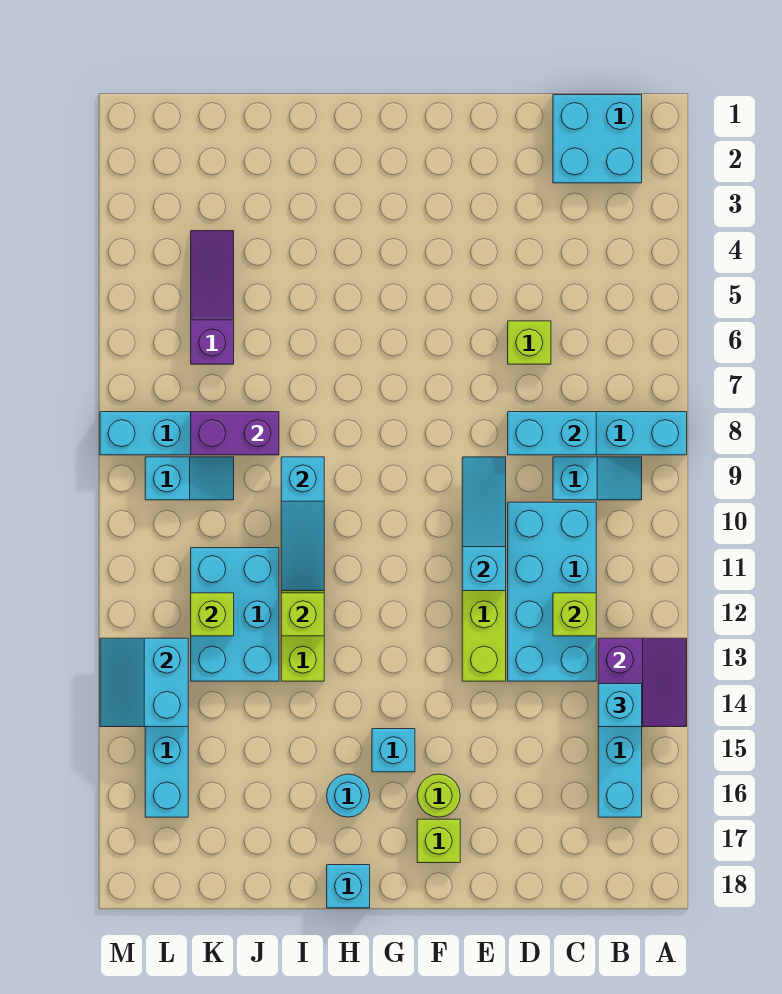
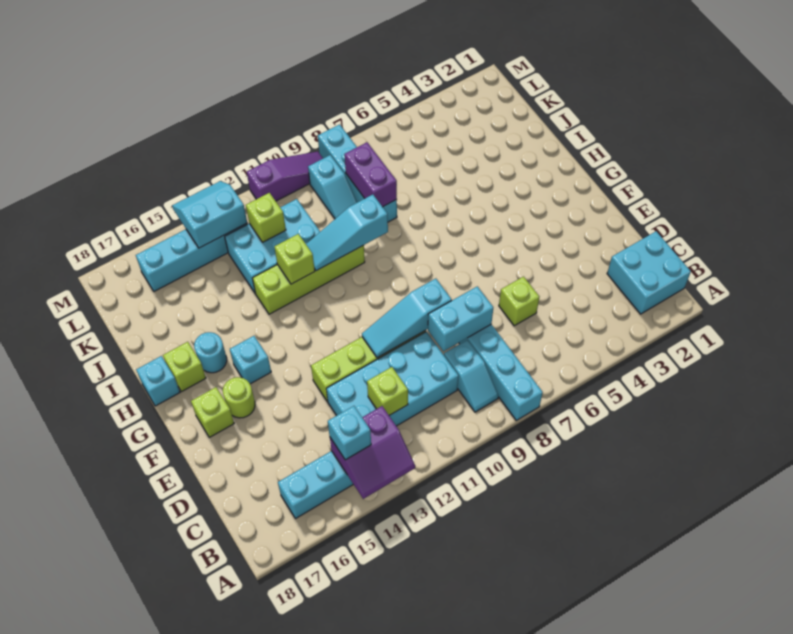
cyan brick C8:D8 level 2 -> cyan brick D8:D9 level 2
cyan slope E9:E11 level 2 top 11 -> cyan slope E9:E11 level 2 top 9
none -> lime brick H17 level 1
purple slope K4:K6 level 1 top 6 -> purple slope M9:M11 level 1 top 11

